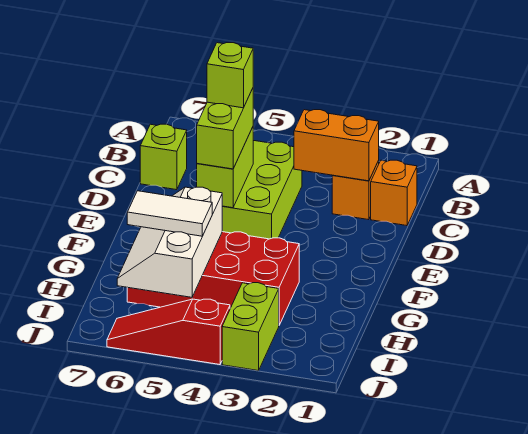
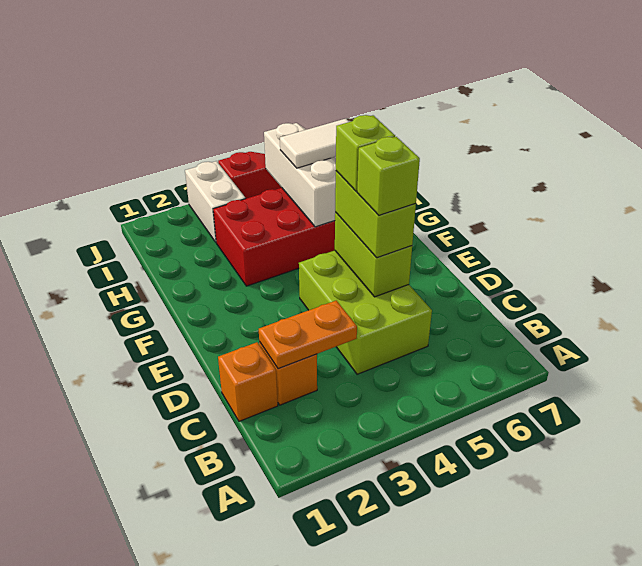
orange brick C2:C3 level 2 -> orange plate C2:C3 level 2
lime brick C7 level 1 -> lime brick E5 level 4
lime brick I3:J3 level 1 -> white brick I3:J3 level 1

